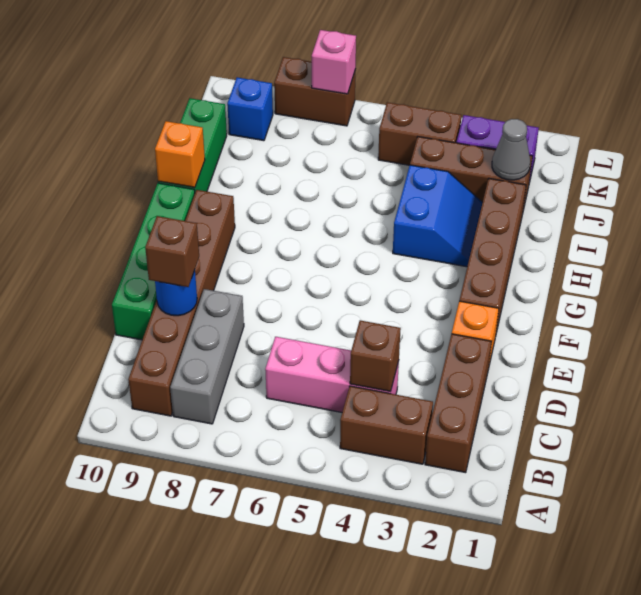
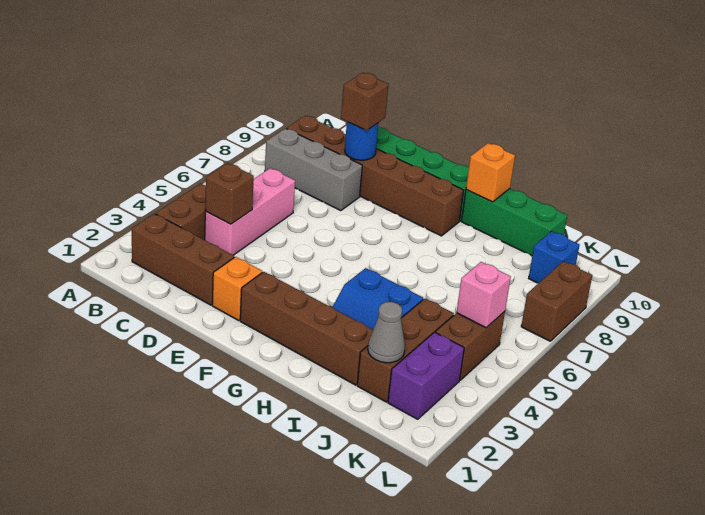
pink brick L7 level 2 -> pink brick K5 level 2

